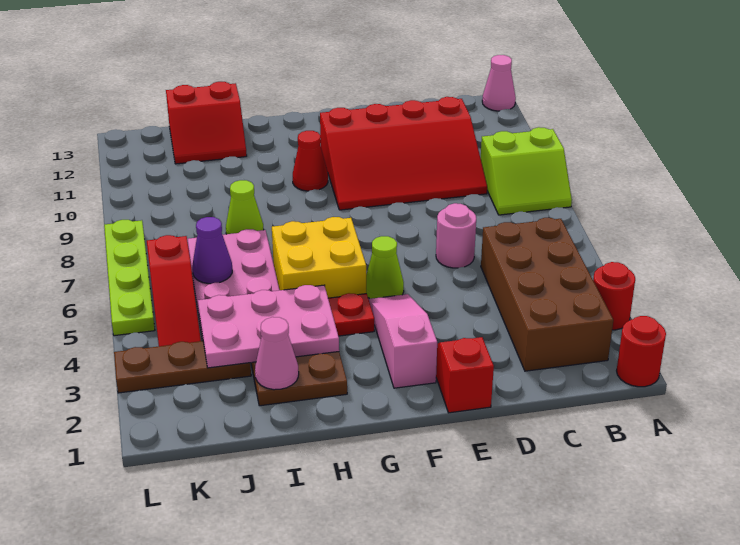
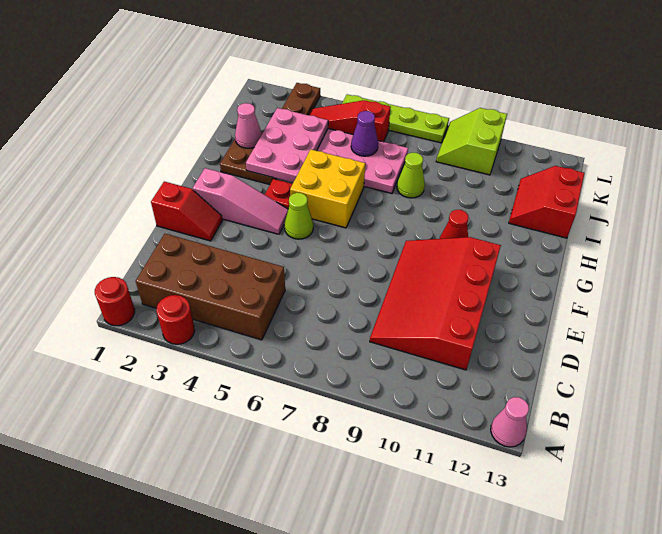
lime slope A8:B9 level 1 top 9 -> lime slope K9:L10 level 1 top 10
pink round brick D6 level 1 -> none

